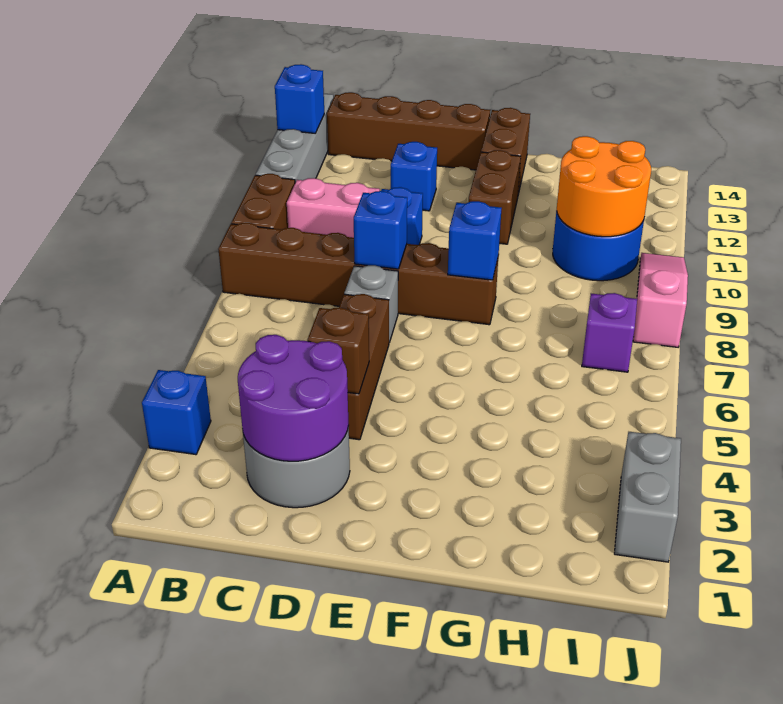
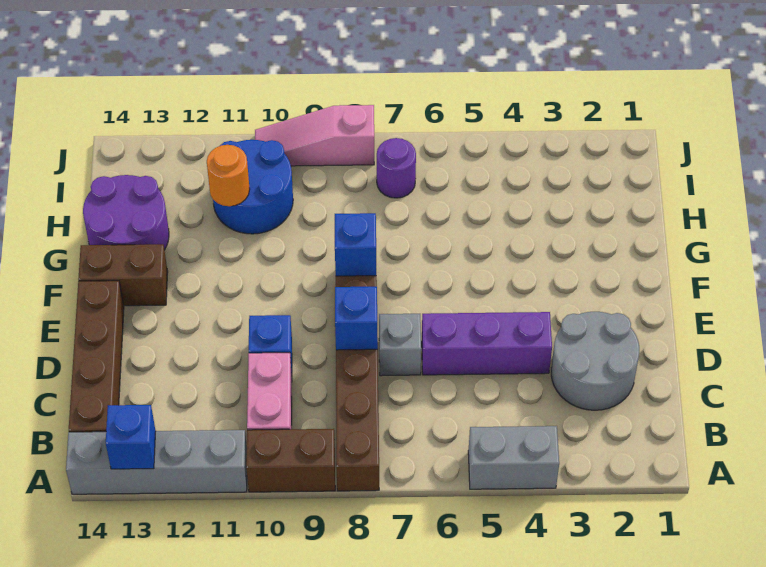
blue brick A3 level 1 -> none
purple round brick C2:D3 level 2 -> purple round brick G13:H14 level 1
brown brick D4:D6 level 1 -> purple brick D4:D6 level 1
brown brick D4 level 2 -> none
blue brick D12 level 1 -> none
brown brick F11:F12 level 1 -> none
orange round brick H10:I11 level 2 -> orange round brick H11 level 2
purple brick I7 level 1 -> purple round brick I7 level 1
grey brick J2:J3 level 1 -> grey brick A4:A5 level 1

